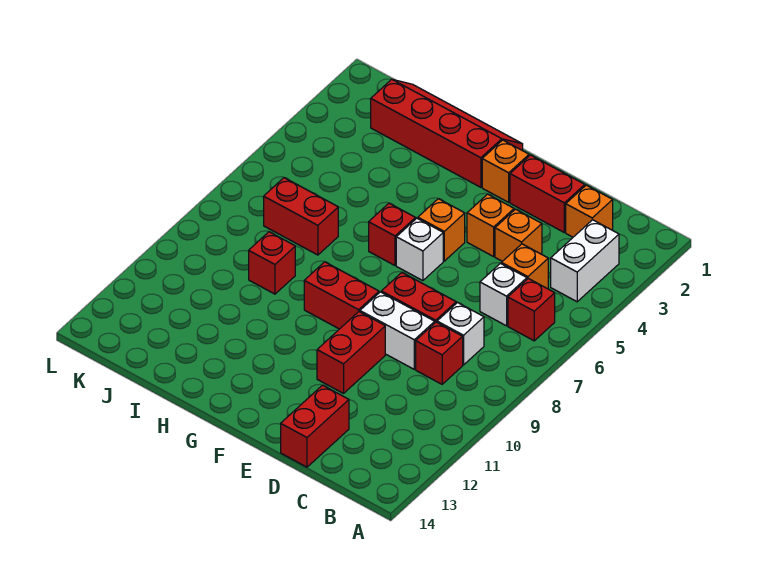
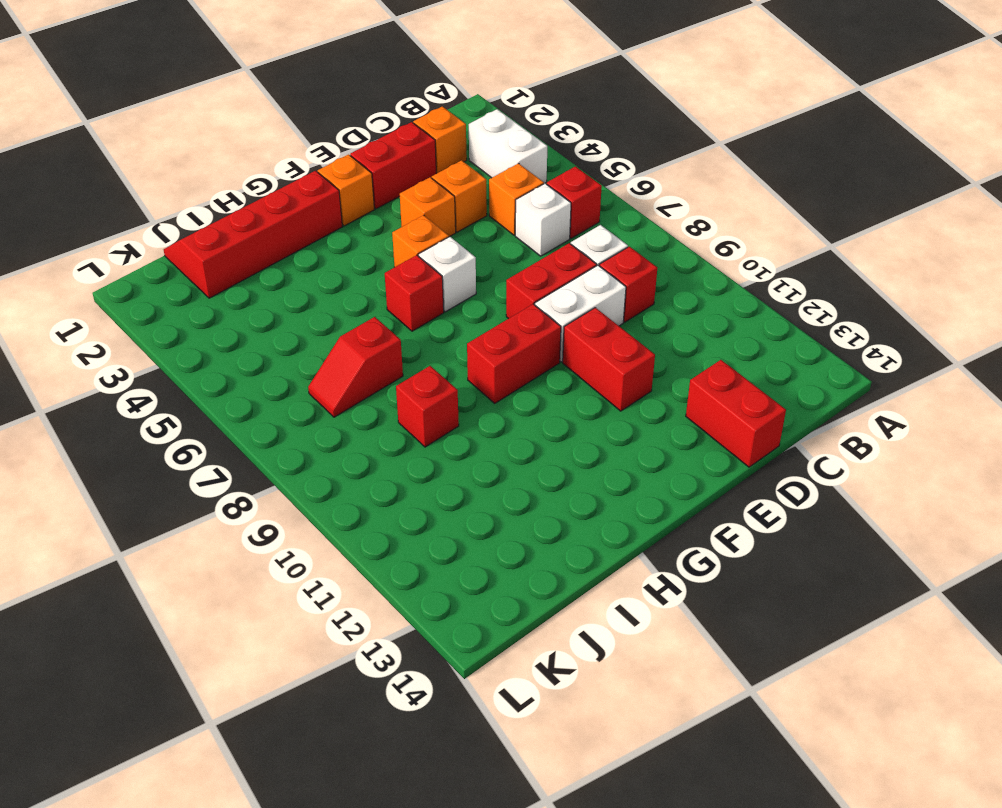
red brick I7:J7 level 1 -> red slope I7:J7 level 1 top I

